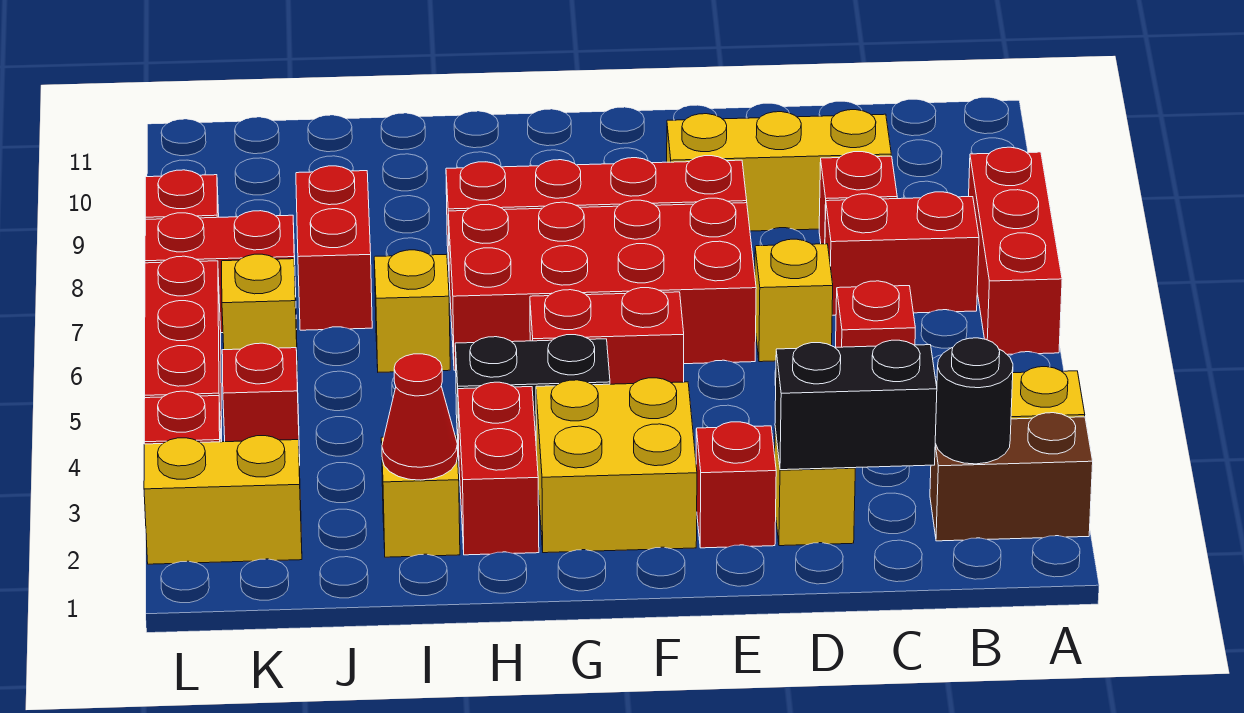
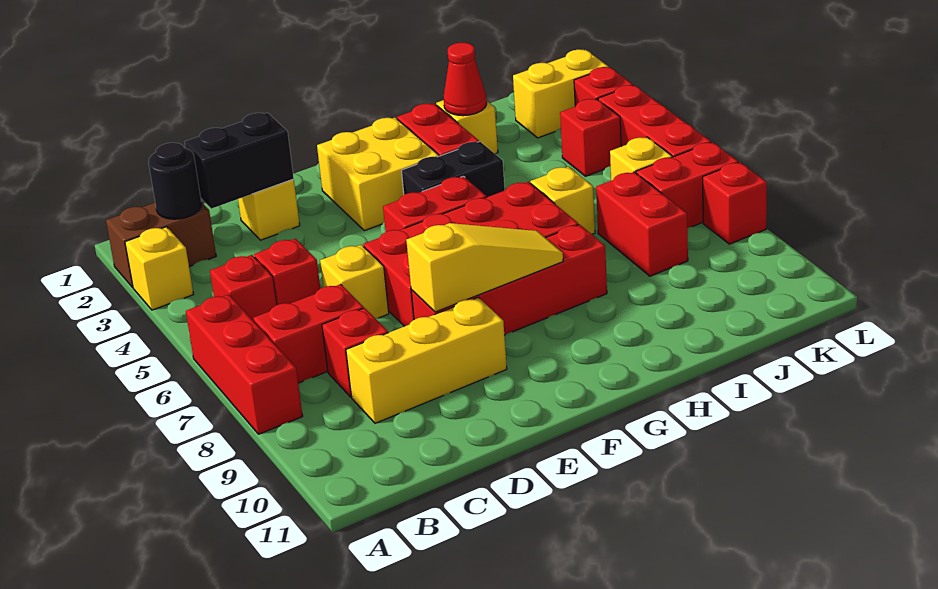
red brick E2 level 1 -> red brick B5 level 1
none -> yellow slope E8:G8 level 2 top E

